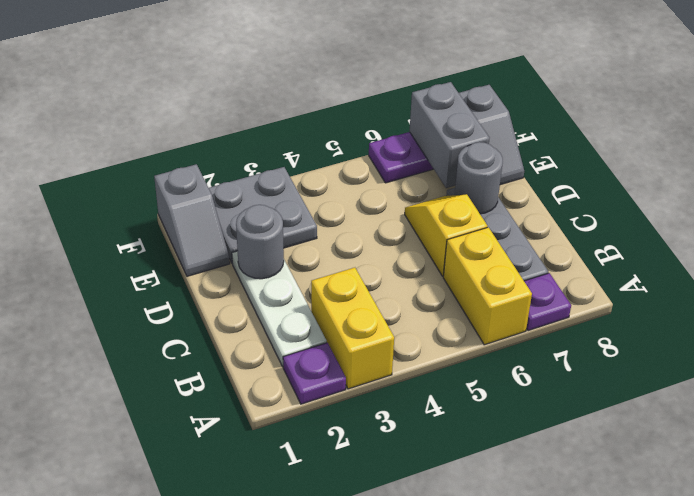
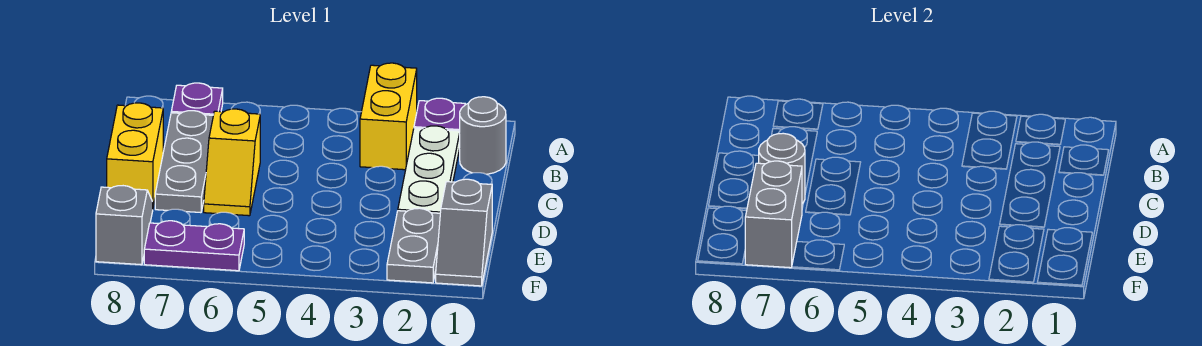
yellow brick A6:B6 level 1 -> yellow brick C8:D8 level 1
grey round brick D2 level 2 -> grey round brick B1 level 1
grey slope E1:F1 level 1 top F -> grey slope E1:F1 level 1 top E
grey plate E2:F3 level 1 -> grey plate E2:F2 level 1

